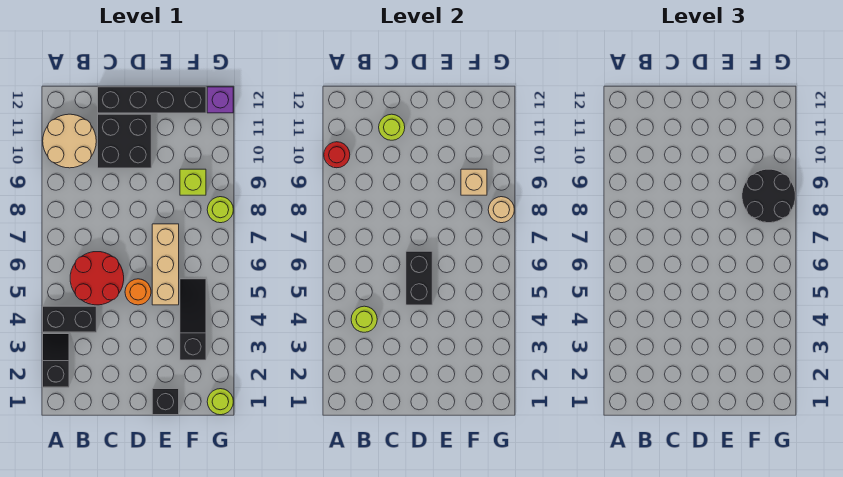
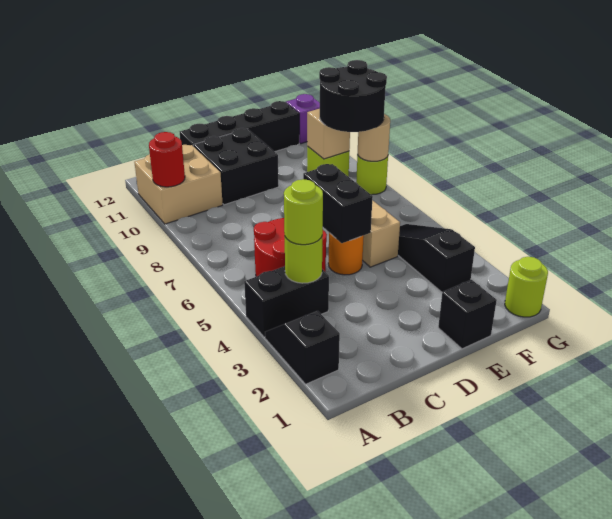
tan round brick A10:B11 level 1 -> tan brick A10:B11 level 1
lime round brick C11 level 2 -> lime round brick B4 level 3

